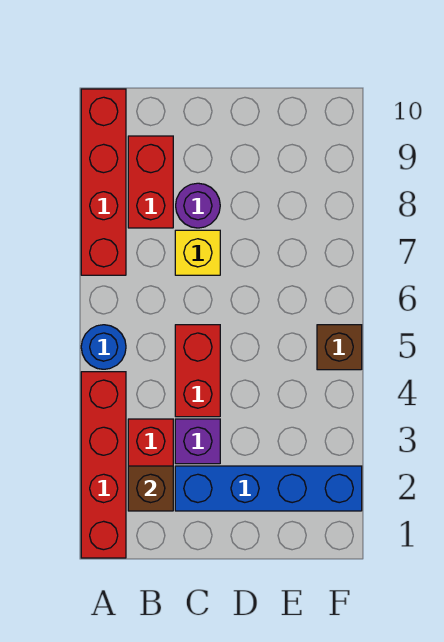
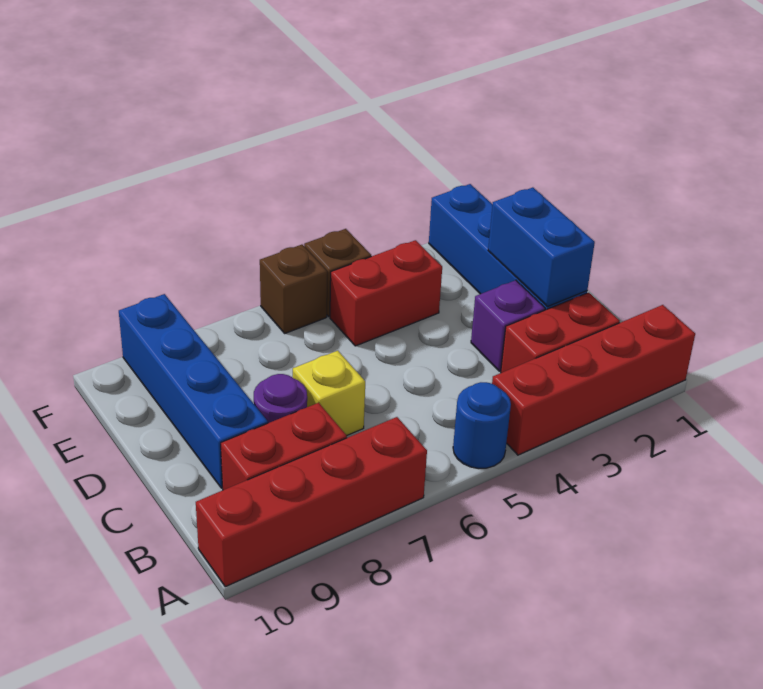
brown brick B2 level 2 -> brown brick F6 level 1
none -> blue brick C2:D2 level 2
red brick C4:C5 level 1 -> red brick E4:E5 level 1
none -> blue brick C9:F9 level 1

